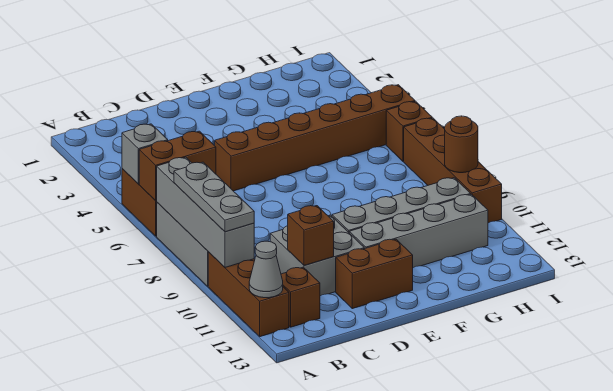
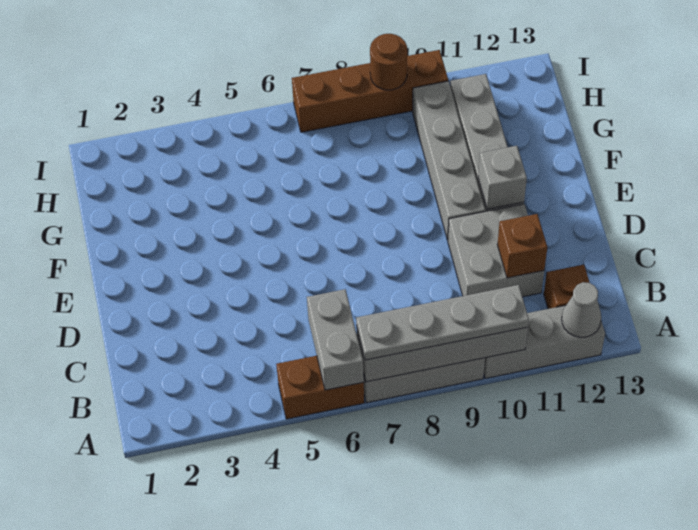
grey brick A5 level 2 -> grey brick E11 level 2
brown brick A6:B6 level 2 -> grey brick A6:B6 level 2
grey plate A8:A10 level 3 -> grey plate A7:A10 level 3
brown brick A10:A12 level 1 -> grey brick A10:A12 level 1
brown brick D5:I5 level 1 -> none
brown brick D12:E12 level 1 -> none
brown brick I6 level 1 -> none

